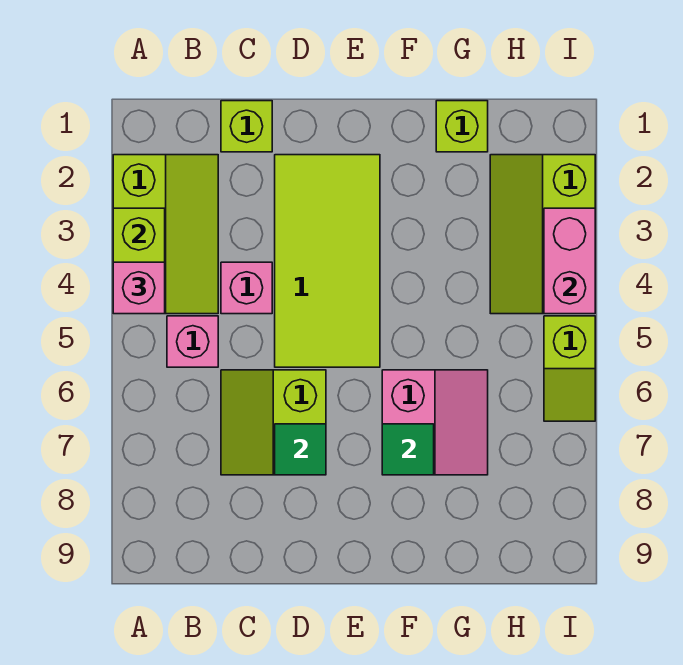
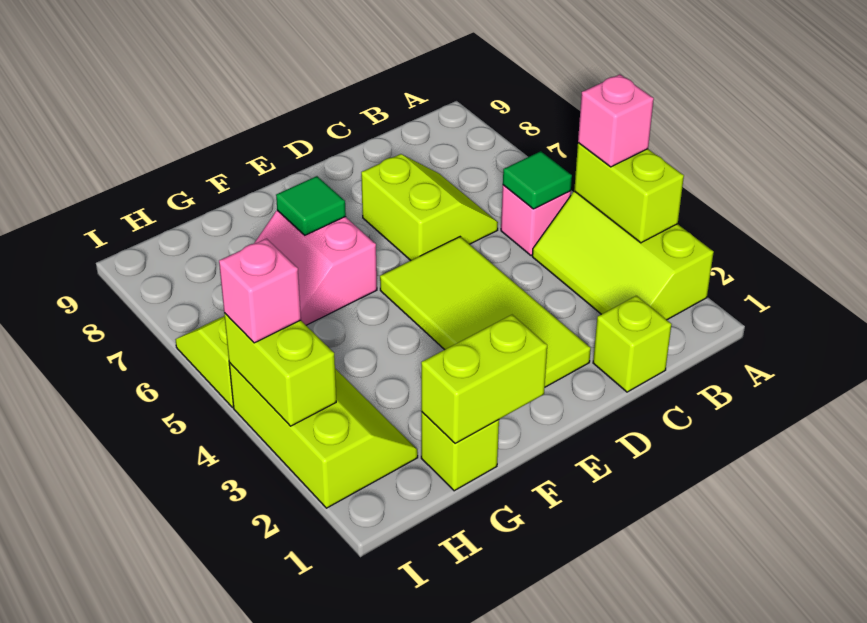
pink brick C4 level 1 -> pink brick I4 level 3
green tile D7 level 2 -> green tile B5 level 2
none -> lime brick F1:G1 level 2
pink brick I3:I4 level 2 -> lime brick I3:I4 level 2

